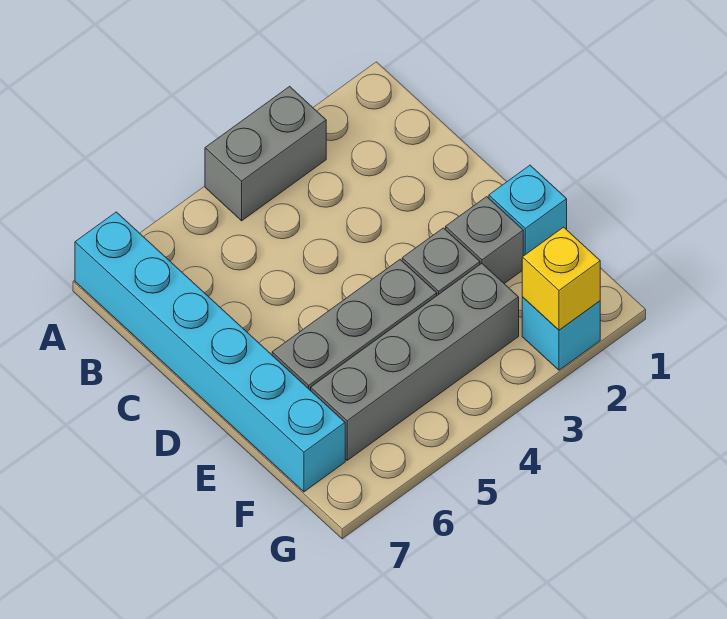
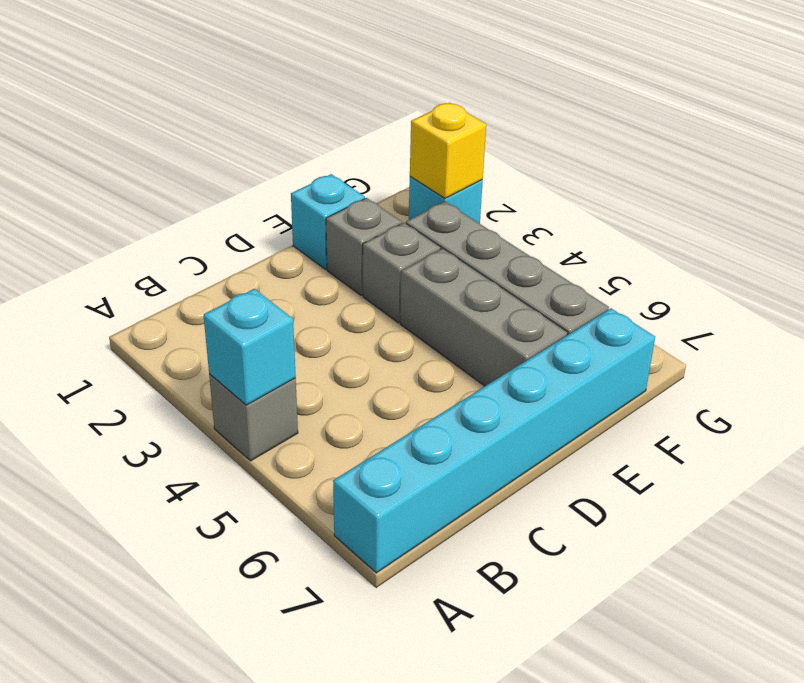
grey brick A3:A4 level 1 -> grey brick A4 level 1
none -> cyan brick A4 level 2

